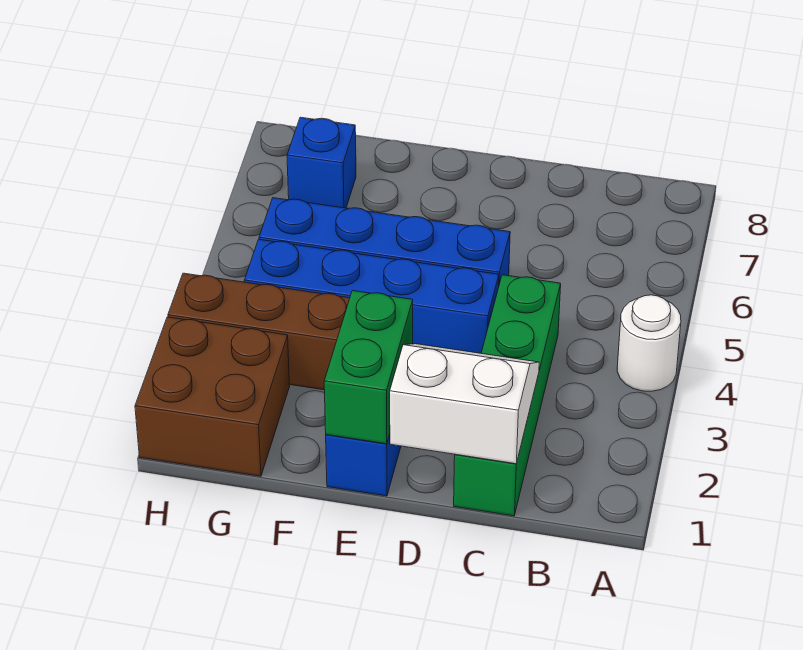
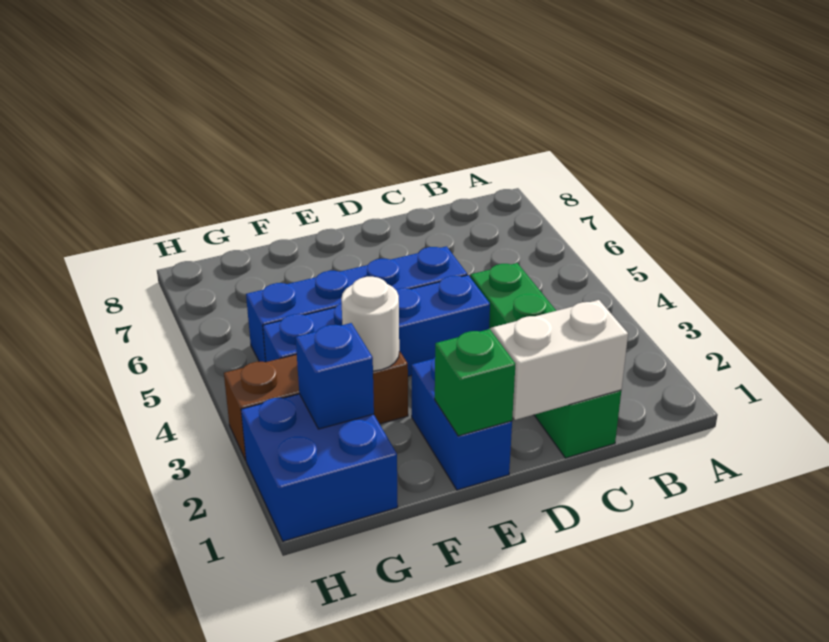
white round brick A4 level 1 -> white round brick F3 level 2
green brick E1:E2 level 2 -> green brick E1 level 2
brown brick G1:H2 level 1 -> blue brick G1:H2 level 1
blue brick G7 level 1 -> blue brick G2 level 2

